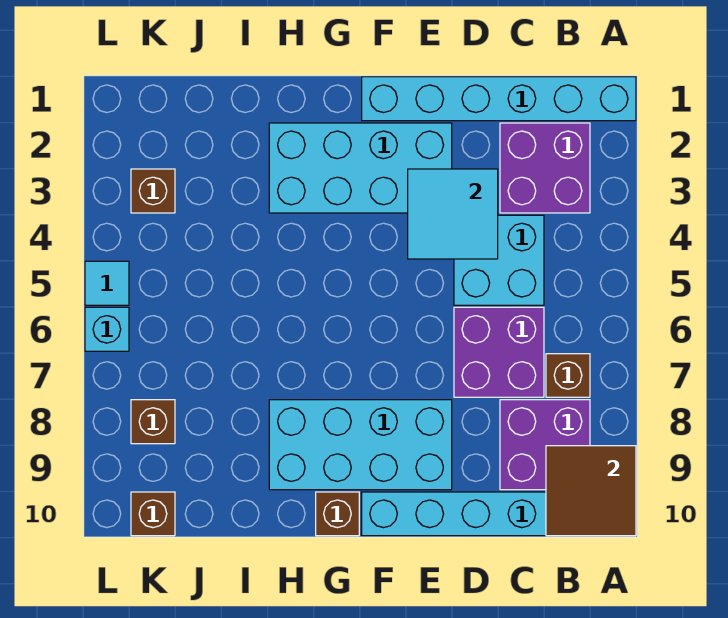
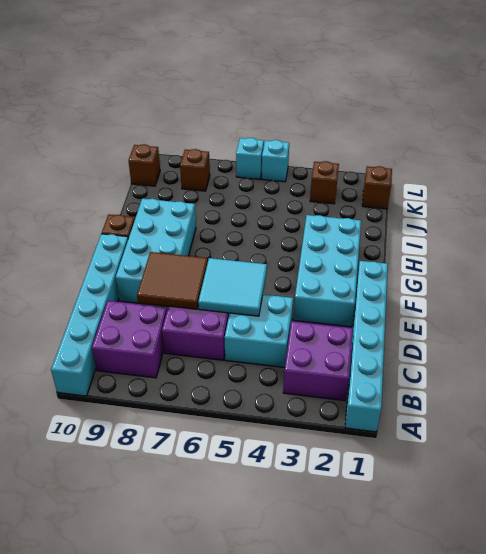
brown tile A9:B10 level 2 -> brown tile D7:E8 level 2
brown brick B7 level 1 -> brown brick K1 level 1
cyan tile D3:E4 level 2 -> cyan tile D5:E6 level 2
cyan tile L5 level 1 -> cyan brick L5 level 1

